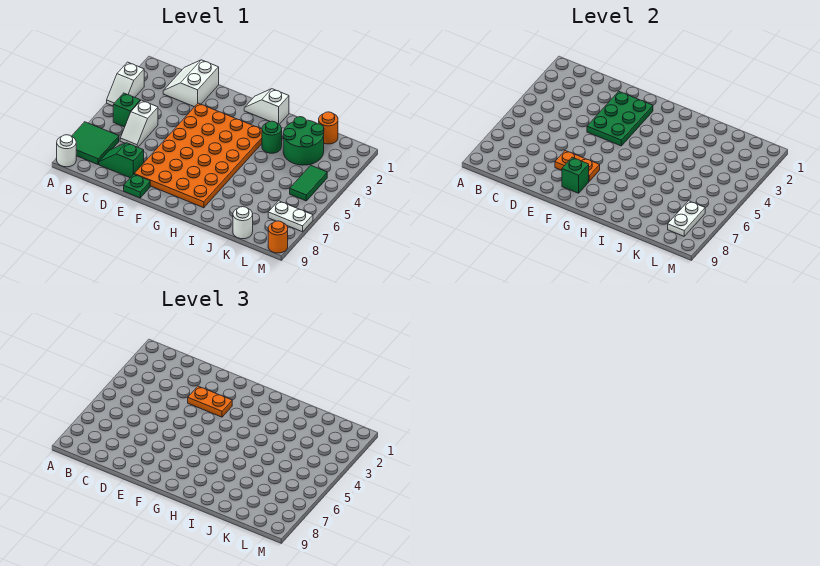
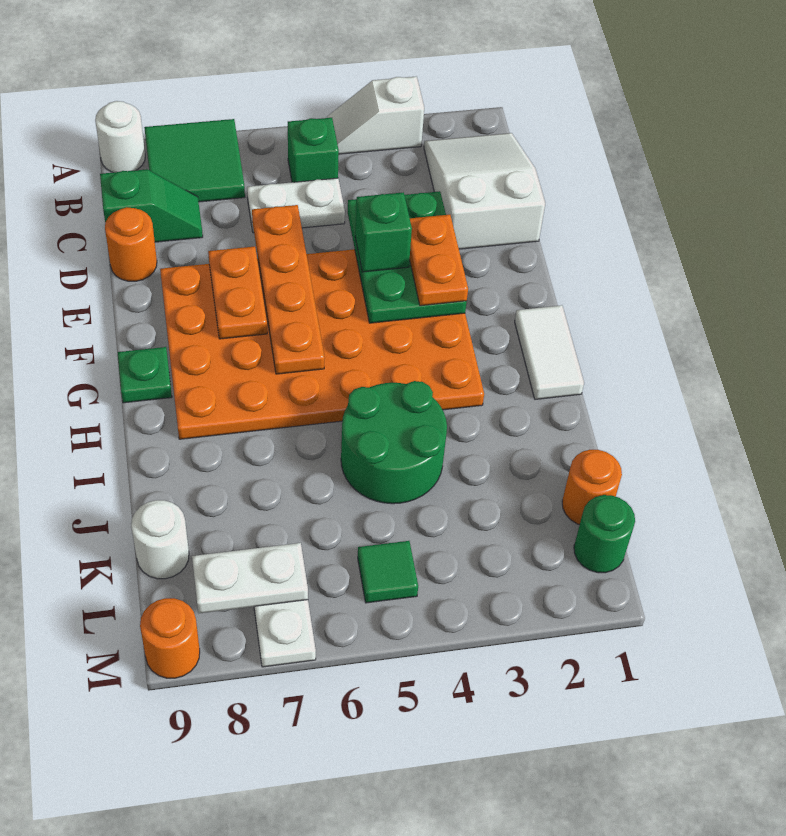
white slope C1:D2 level 1 top D -> white slope B1:D2 level 1 top D
white slope C5:C6 level 1 top 5 -> white plate C5:C6 level 1
green slope C8:D8 level 1 top D -> green slope C8:C9 level 1 top 9
none -> orange plate D6:G6 level 2
none -> orange round brick D9 level 1
green plate E2:F4 level 2 -> green plate D3:F4 level 2
green plate E9 level 1 -> green plate G9 level 1
green brick F8 level 2 -> green brick E4 level 3
white slope G1:H1 level 1 top H -> white tile G1:H1 level 1
green round brick I3 level 1 -> green round brick L1 level 1
green round brick J2:K3 level 1 -> green round brick I4:J5 level 1
green tile L4:L5 level 1 -> green tile L5 level 1

